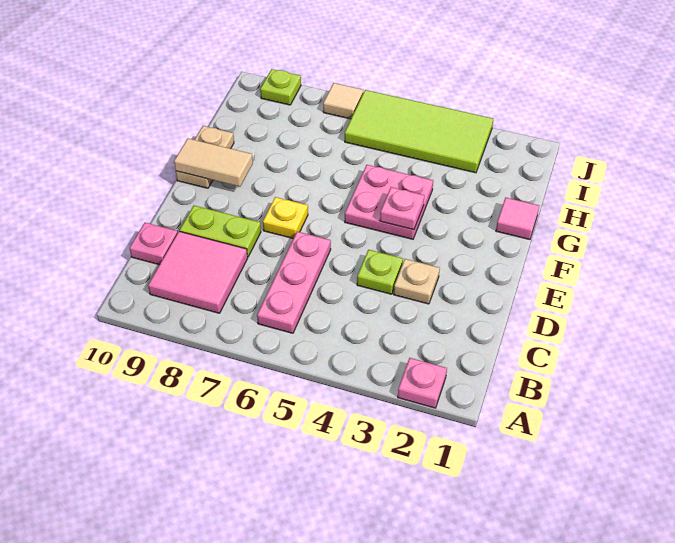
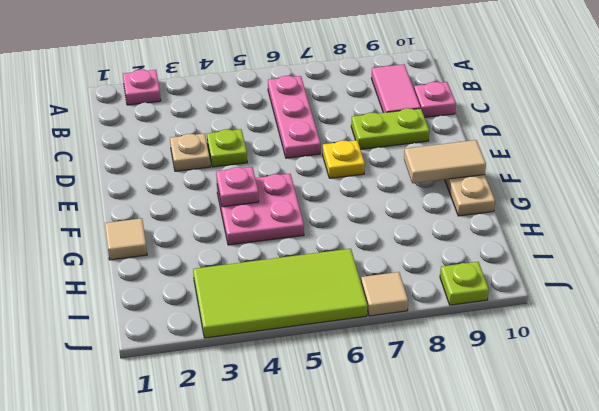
pink tile B8:C9 level 1 -> pink tile B9:C9 level 1
pink tile G1 level 1 -> tan tile G1 level 1

